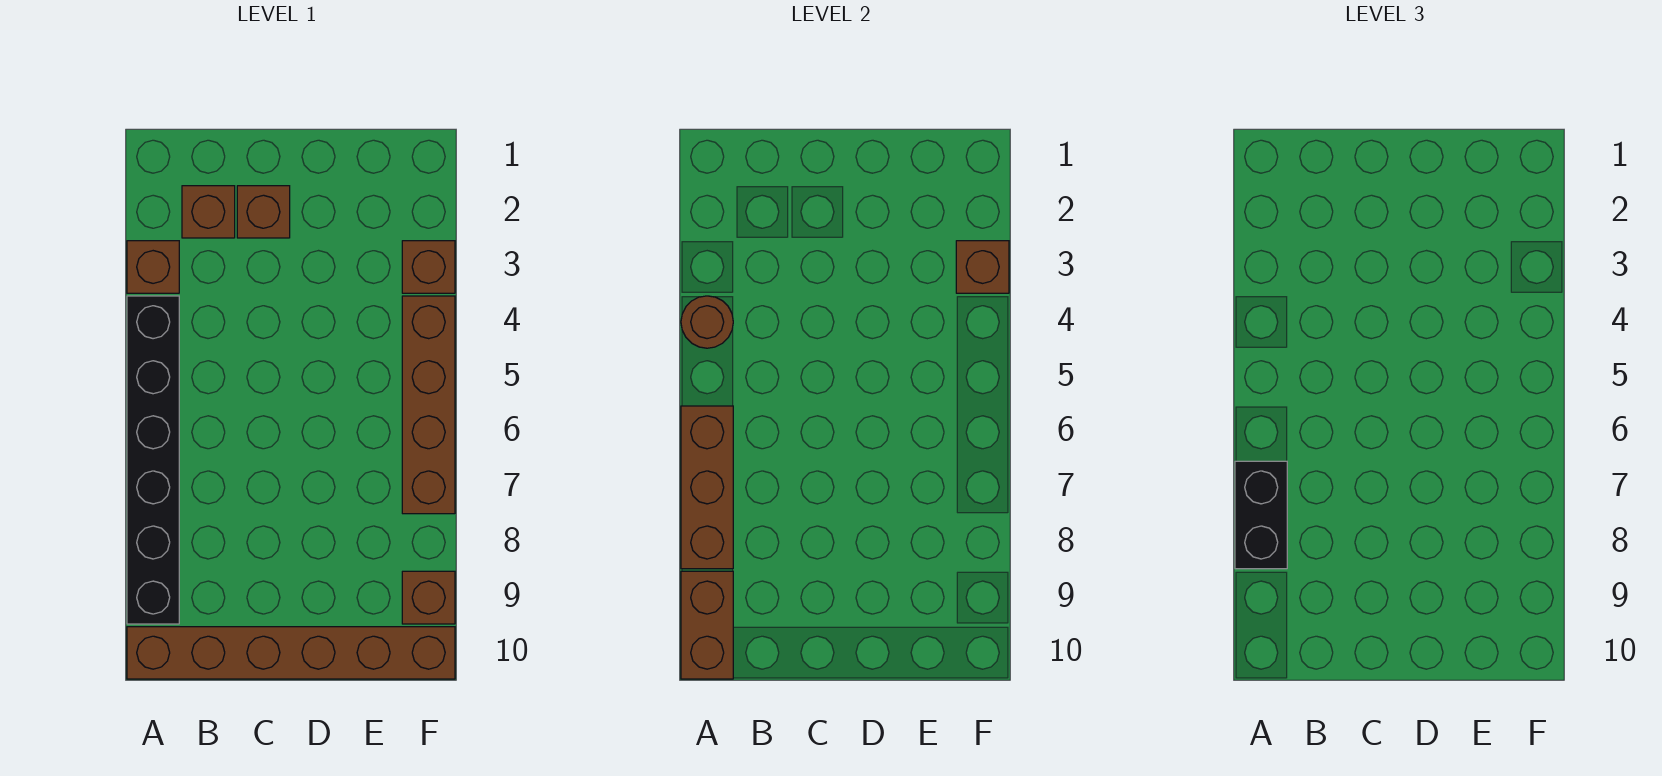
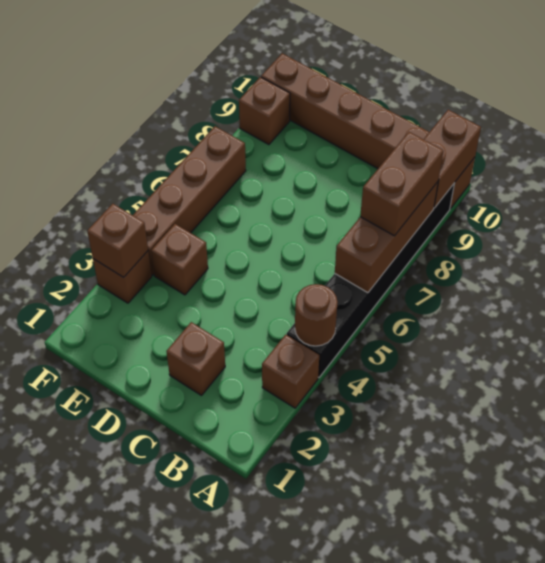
black brick A7:A8 level 3 -> brown brick A7:A8 level 3
brown brick B2 level 1 -> brown brick E4 level 1

